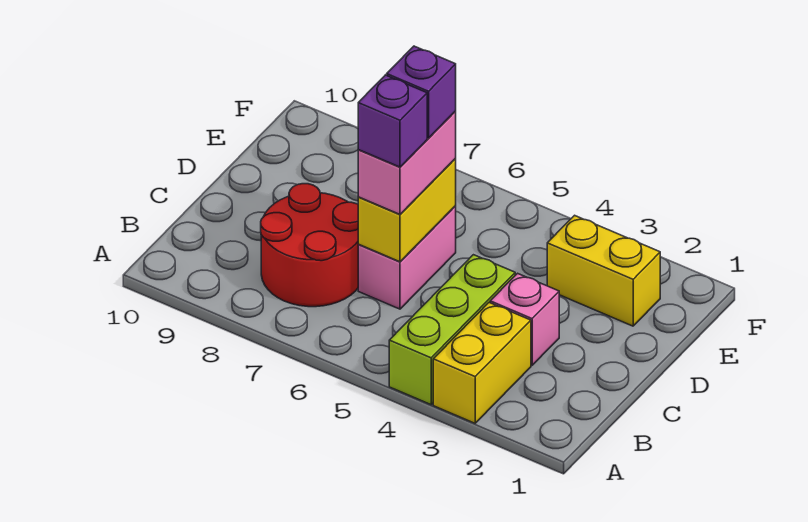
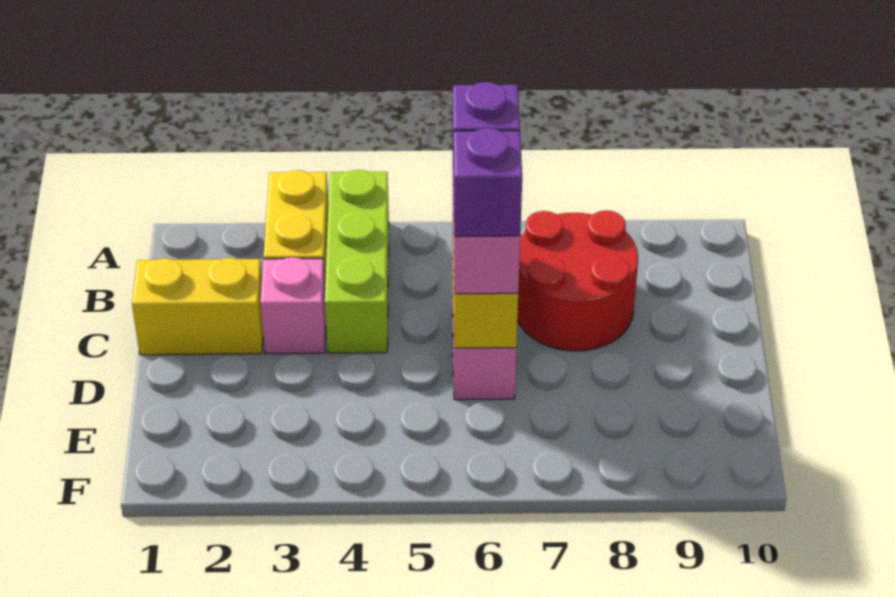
yellow brick E2:E3 level 1 -> yellow brick C1:C2 level 1

